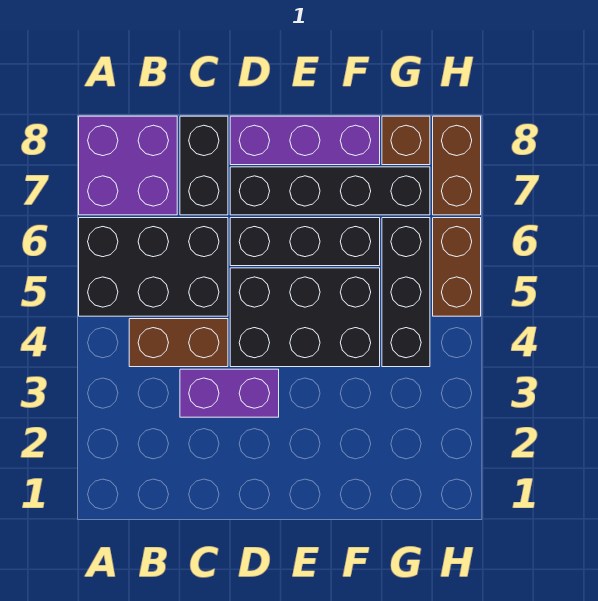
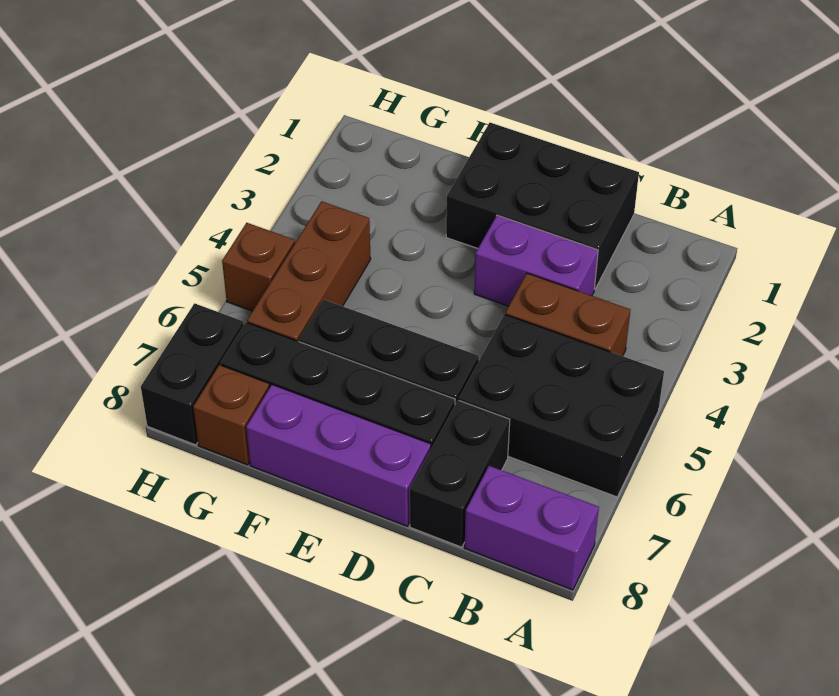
purple brick A7:B8 level 1 -> purple brick A8:B8 level 1
black brick D4:F5 level 1 -> black brick C1:E2 level 1
black brick G4:G6 level 1 -> brown brick G4:G6 level 1
brown brick H5:H6 level 1 -> brown brick H5 level 1
brown brick H7:H8 level 1 -> black brick H7:H8 level 1

